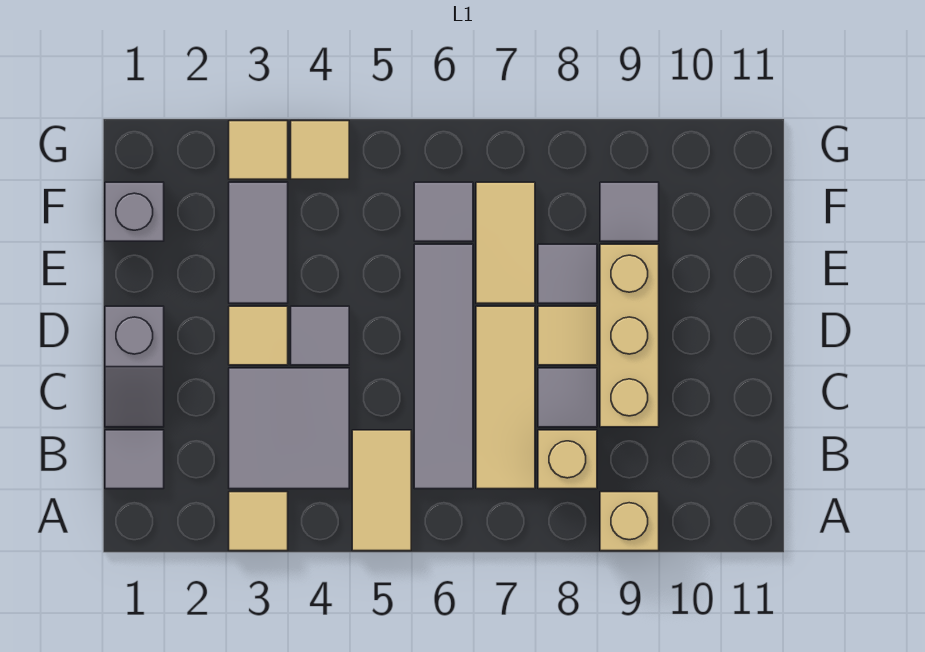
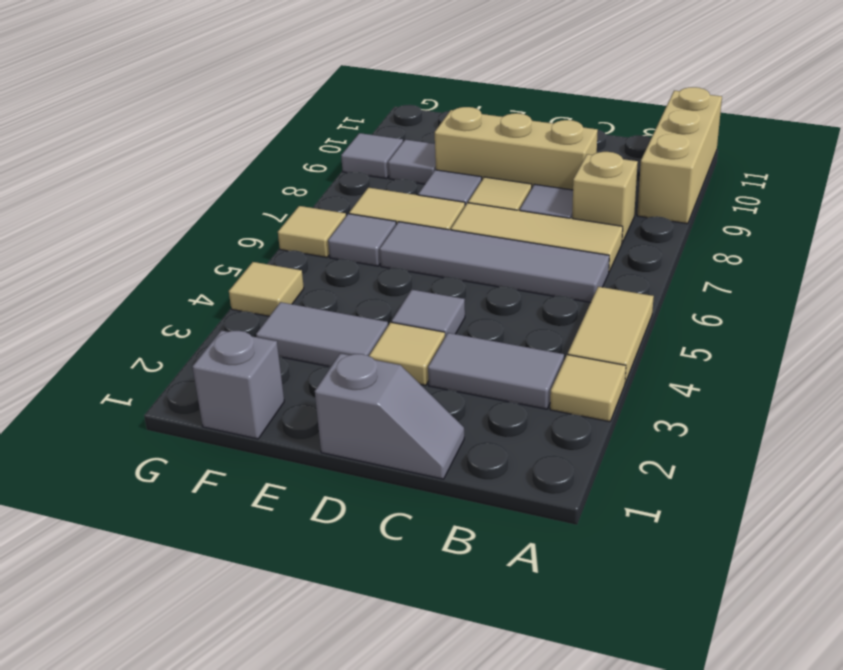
tan tile A5:B5 level 1 -> tan tile A4:A5 level 1
tan brick A9 level 1 -> tan brick A9:A11 level 1
grey tile B1 level 1 -> grey tile G9 level 1
grey tile B3:C4 level 1 -> grey tile B3:C3 level 1
tan tile G3 level 1 -> tan tile G6 level 1

